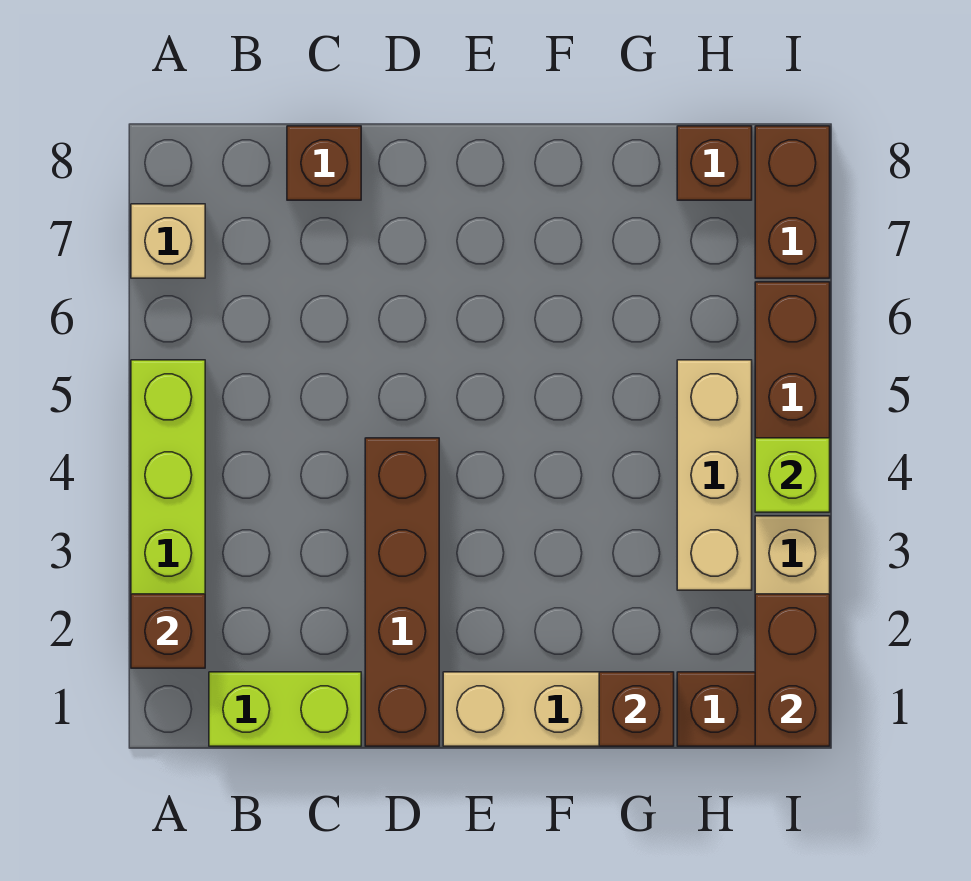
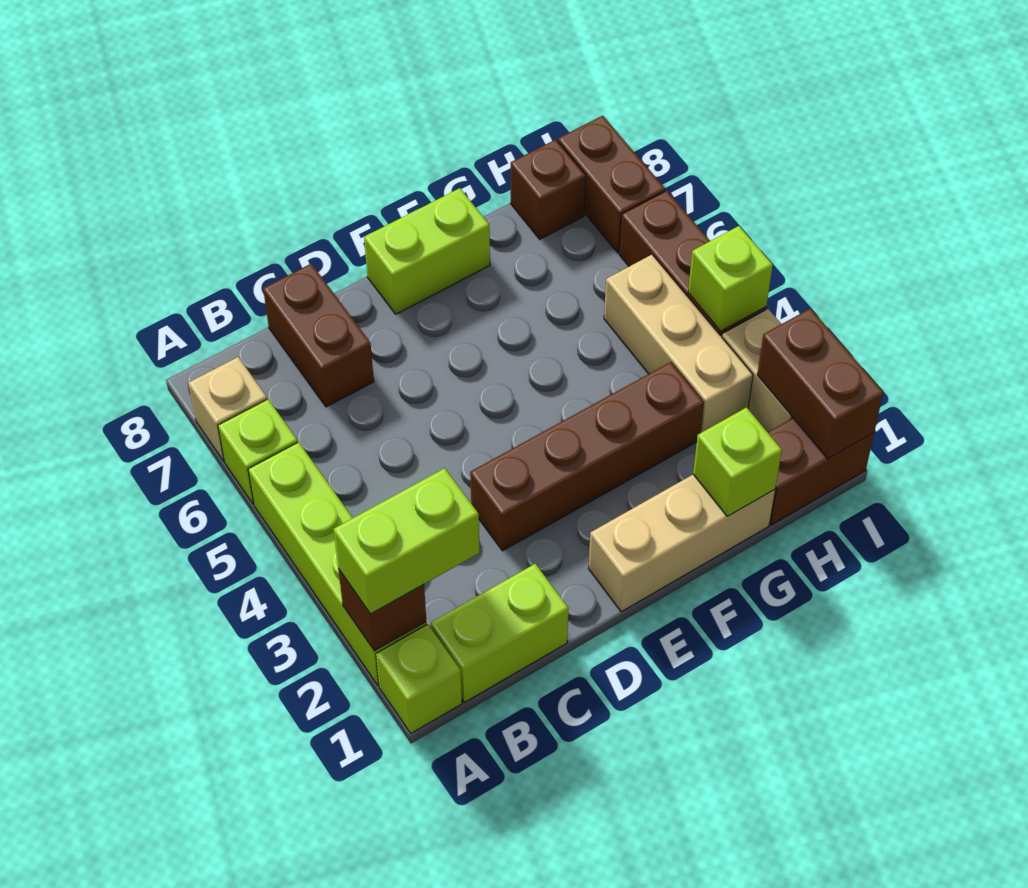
none -> lime brick A1 level 1
none -> lime brick A2:B2 level 3
none -> lime brick A6 level 1
brown brick C8 level 1 -> brown brick C7:C8 level 1
brown brick D1:D4 level 1 -> brown brick D3:G3 level 1
none -> lime brick E8:F8 level 1
brown brick G1 level 2 -> lime brick G1 level 2

